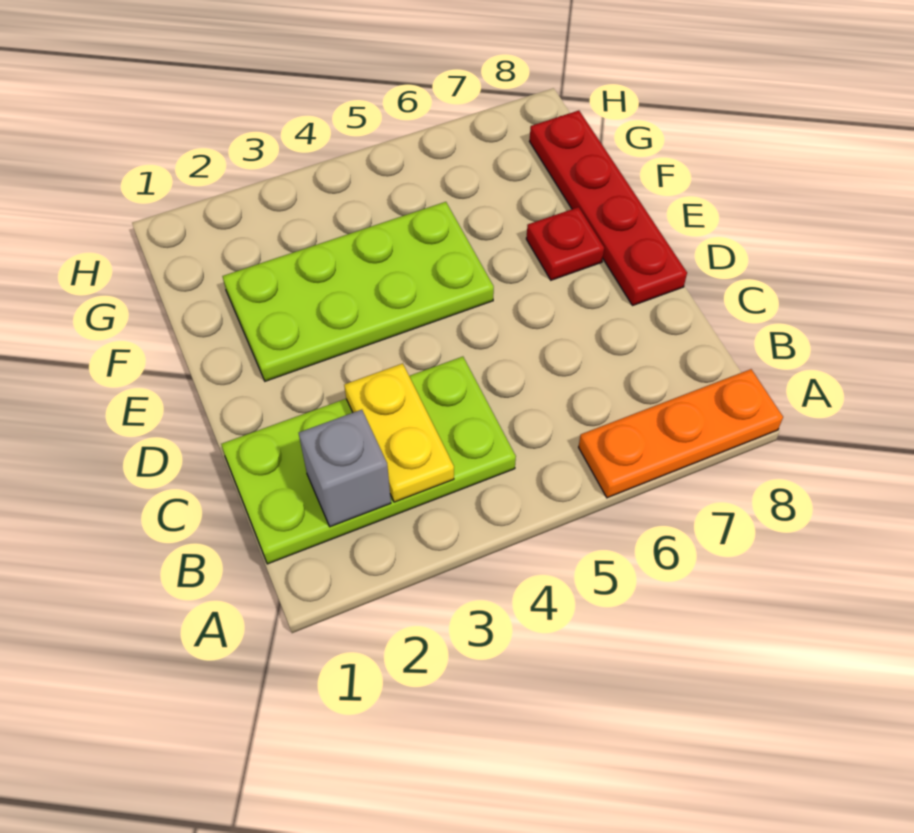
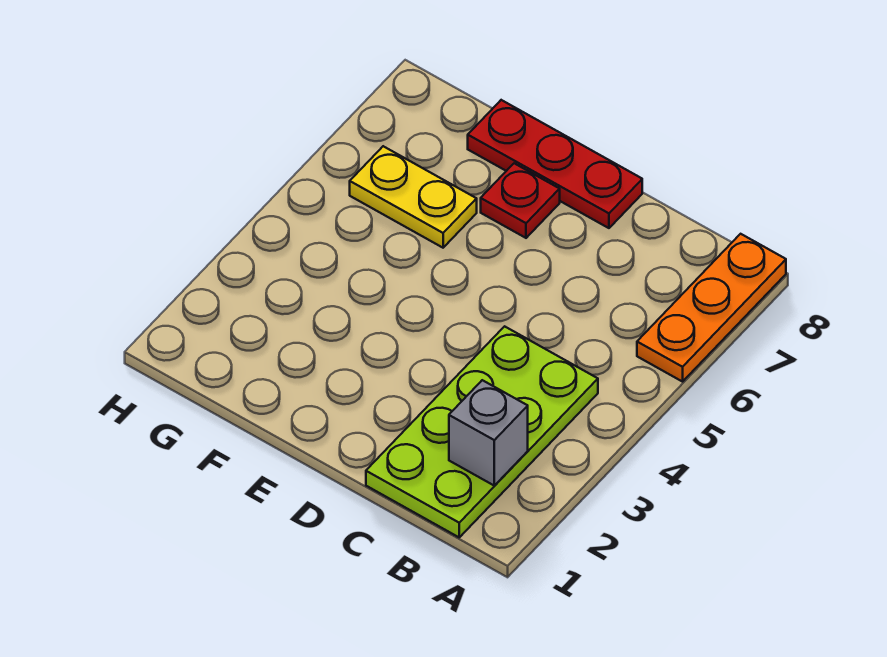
yellow plate B3:C3 level 2 -> yellow plate F6:G6 level 1
red plate D8:G8 level 1 -> red plate D8:F8 level 1
lime plate E2:F5 level 1 -> none

